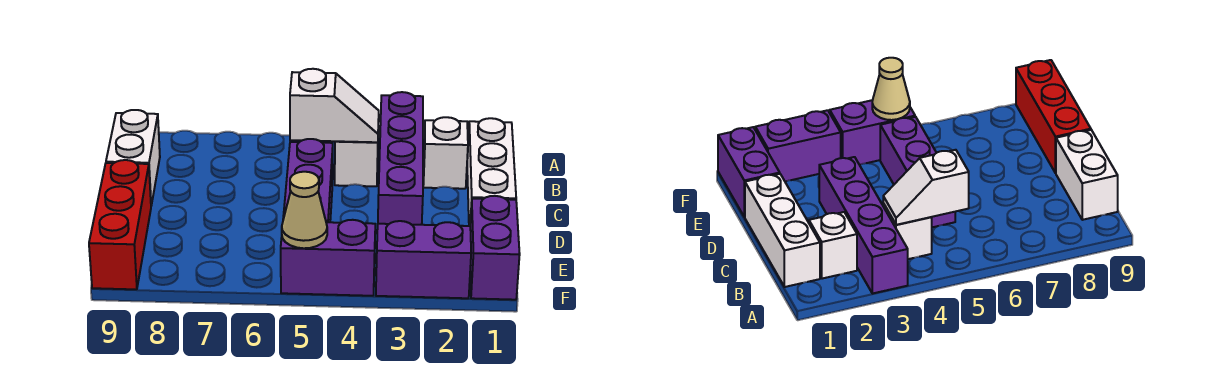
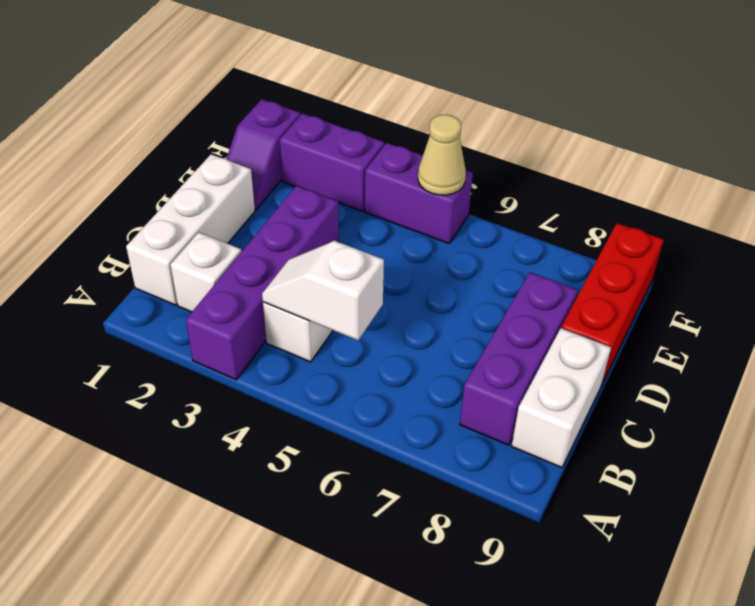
purple brick C5:E5 level 1 -> purple brick B8:D8 level 1
purple brick E1:F1 level 1 -> purple slope E1:F1 level 1 top F

